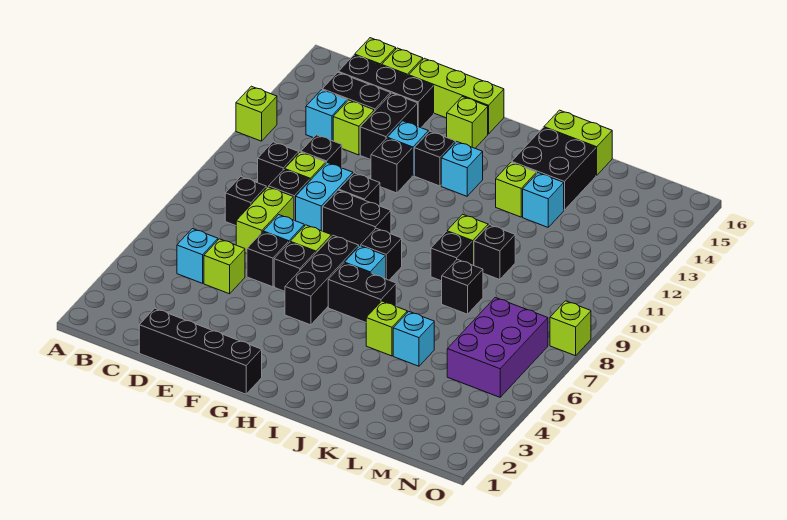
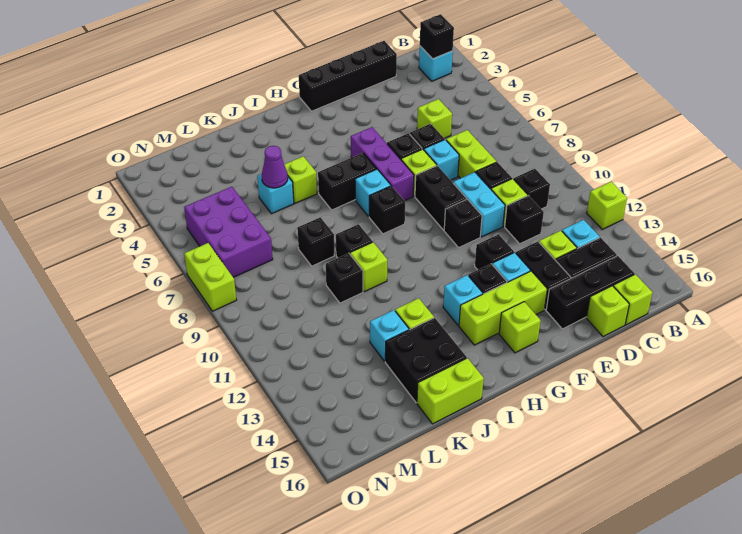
cyan brick C5 level 1 -> cyan brick B2 level 1
black brick C8 level 1 -> black brick B2 level 2
lime brick E16:G16 level 1 -> lime brick F14:H14 level 1
black brick F9:G9 level 1 -> black brick F8:F9 level 1
black brick G5:G7 level 1 -> purple brick G5:G7 level 1
none -> purple cone K5 level 2
lime brick O8 level 1 -> lime brick O7:O8 level 1

